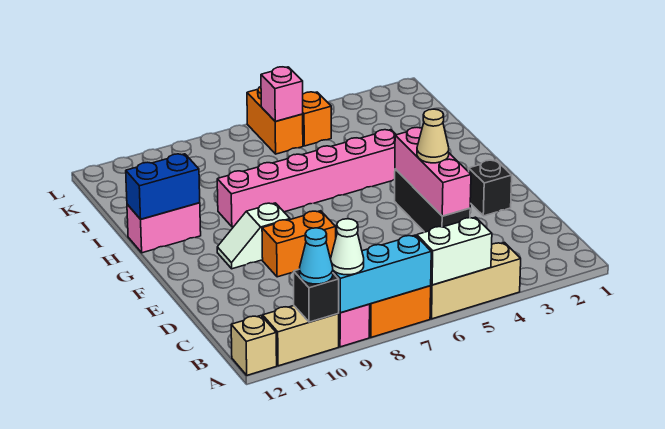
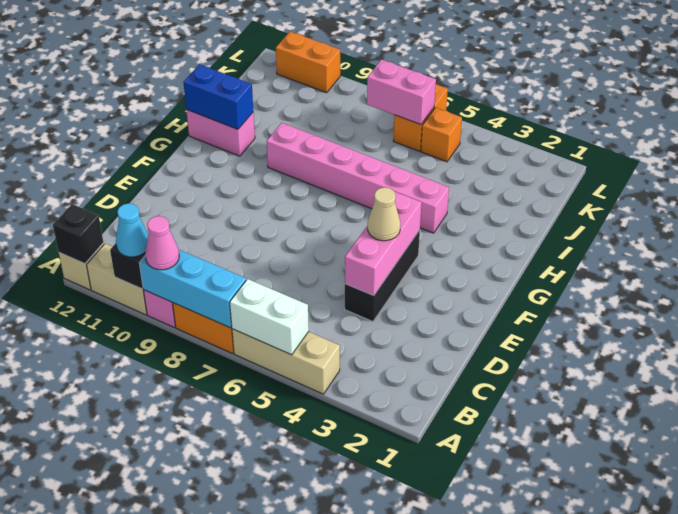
white cone A9 level 3 -> pink cone A9 level 3
black brick E2 level 1 -> black brick A12 level 2
orange brick E8:E9 level 1 -> orange brick L10:L11 level 1
white slope F9:F10 level 1 top 9 -> none
pink brick K6 level 2 -> pink brick K6:K7 level 2

